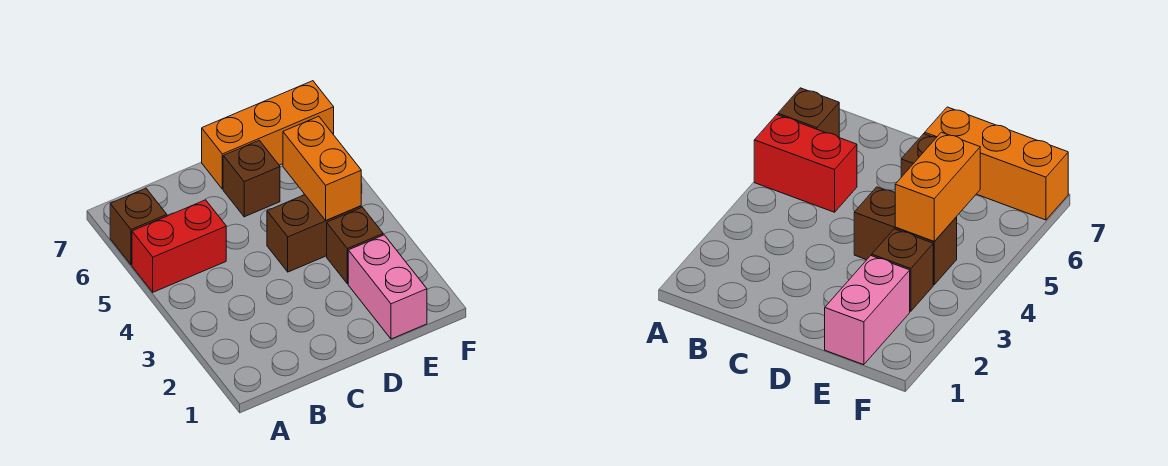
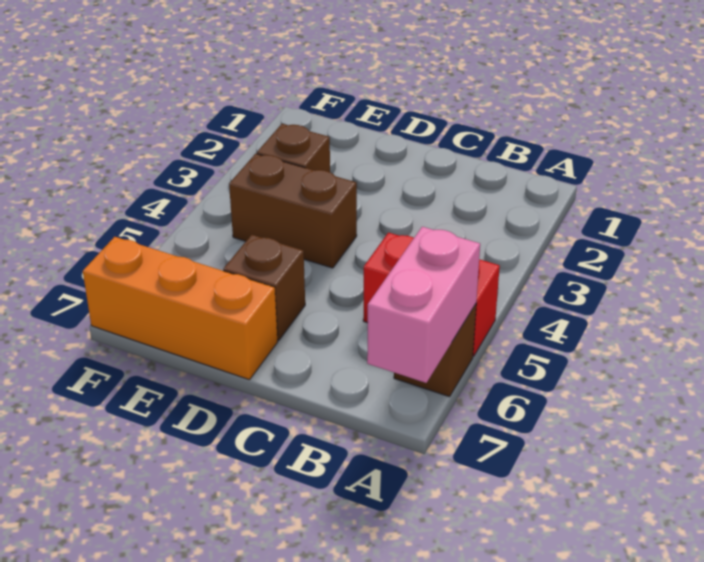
pink brick E1:E2 level 1 -> pink brick A6:A7 level 2
orange brick E4:E5 level 2 -> none

